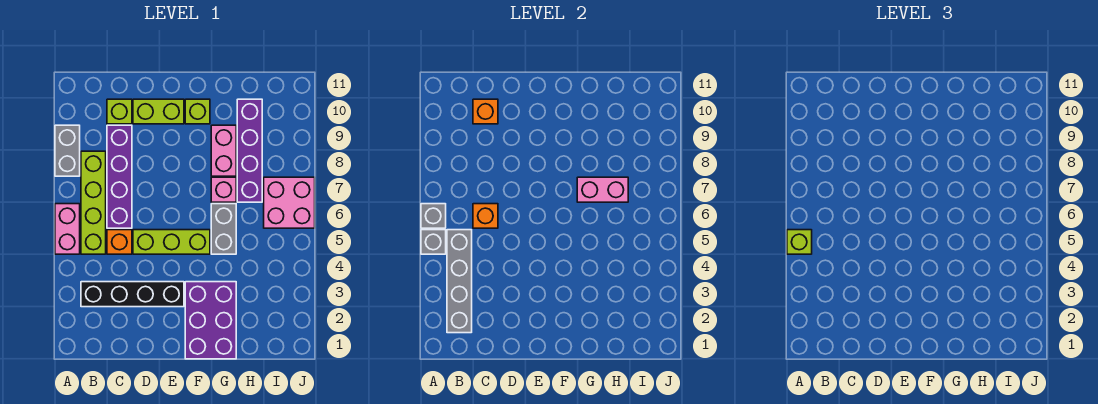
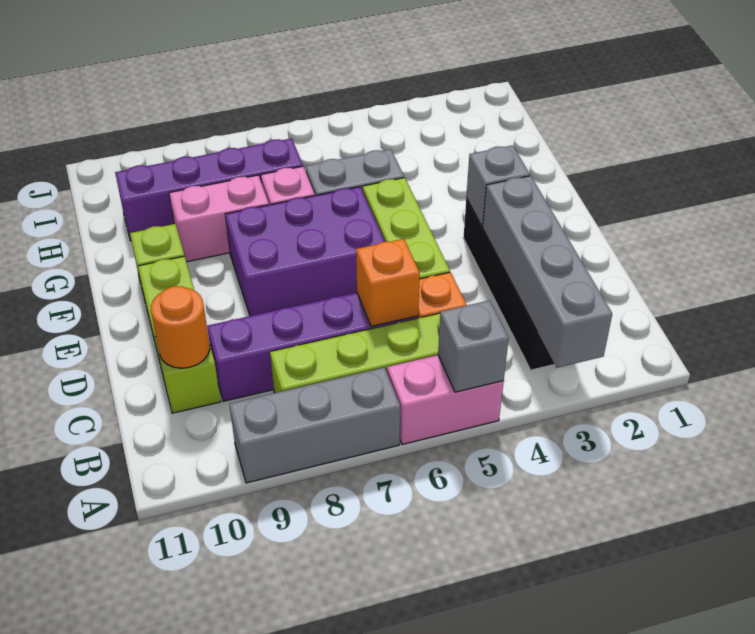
lime brick A5 level 3 -> none
grey brick A6 level 2 -> grey brick E3 level 2
grey brick A8:A9 level 1 -> grey brick A7:A9 level 1
grey brick B2:B5 level 2 -> grey brick A3:D3 level 2
orange brick C10 level 2 -> orange round brick C10 level 2
purple brick F1:G3 level 1 -> purple brick E6:F8 level 1
pink brick G7:H7 level 2 -> none
pink brick I6:J7 level 1 -> none

